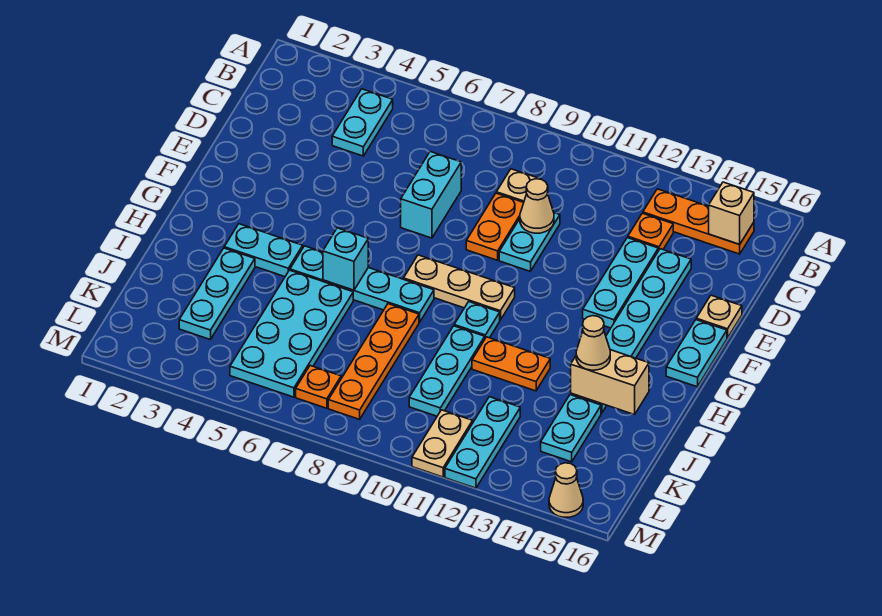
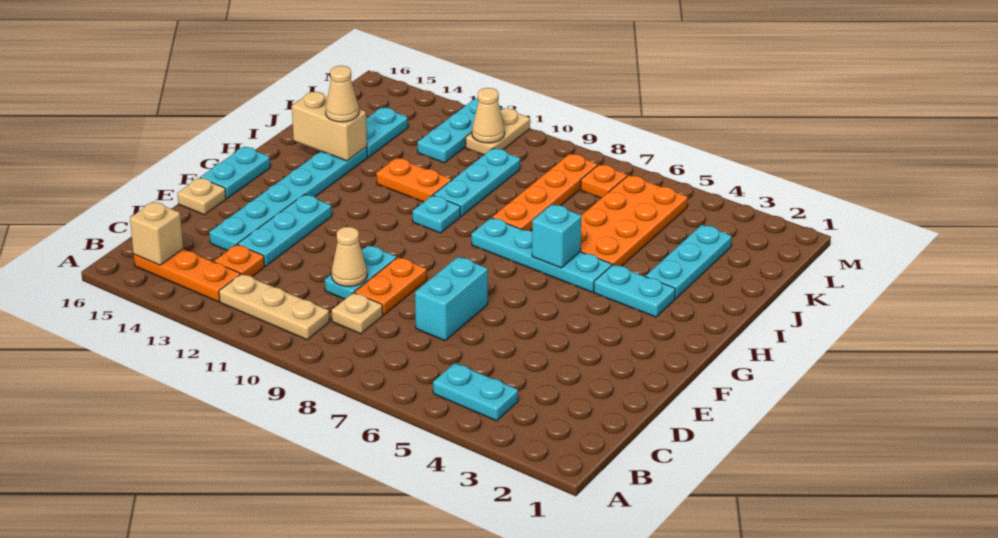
cyan plate B4:C4 level 1 -> cyan plate B4:B5 level 1
tan plate G8:G10 level 1 -> tan plate B10:B12 level 1
cyan plate I5:L6 level 1 -> orange plate I5:L6 level 1
tan cone M15 level 1 -> tan cone L11 level 2

